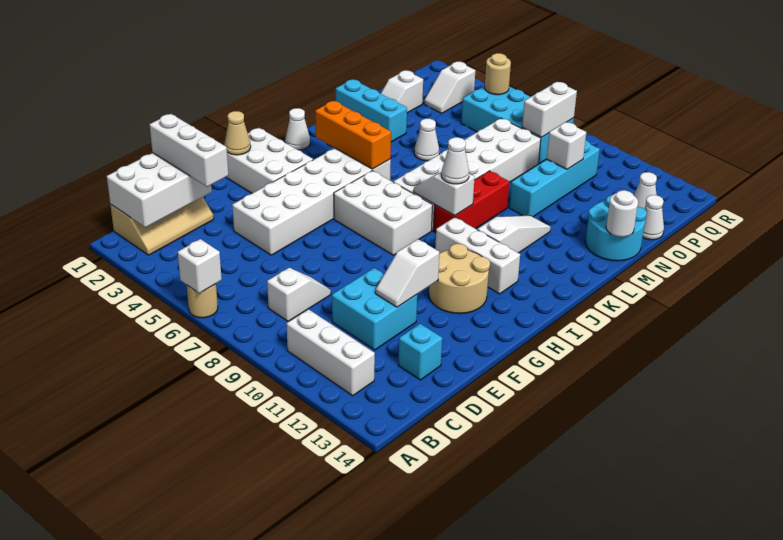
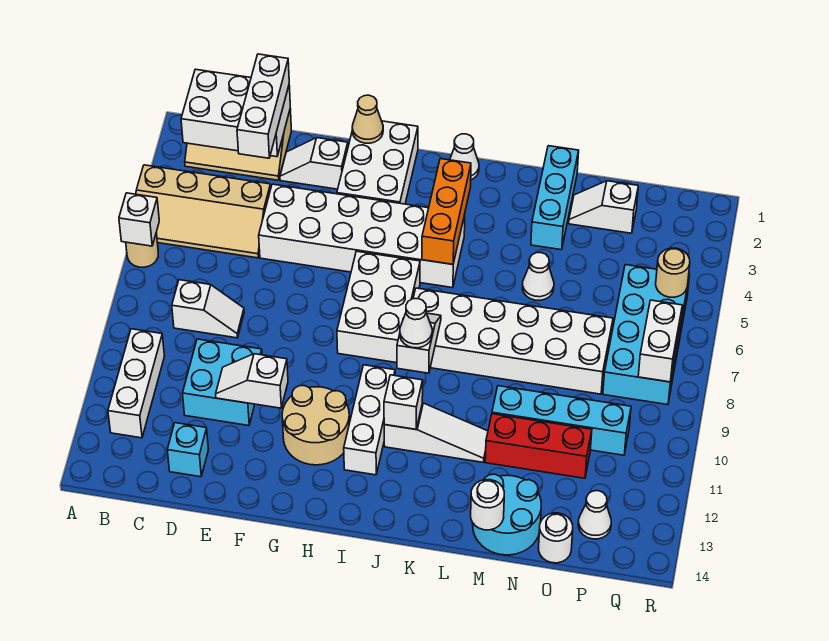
none -> tan slope A4:D5 level 1 top 4
red brick J9:L9 level 1 -> red brick M11:O11 level 1
white brick O10 level 2 -> white brick J11 level 2
white cone O14 level 1 -> white round brick O14 level 1
white slope P3:Q3 level 1 top Q -> white slope E2:F2 level 1 top F
white brick P8:Q8 level 2 -> white brick Q7:Q8 level 2

